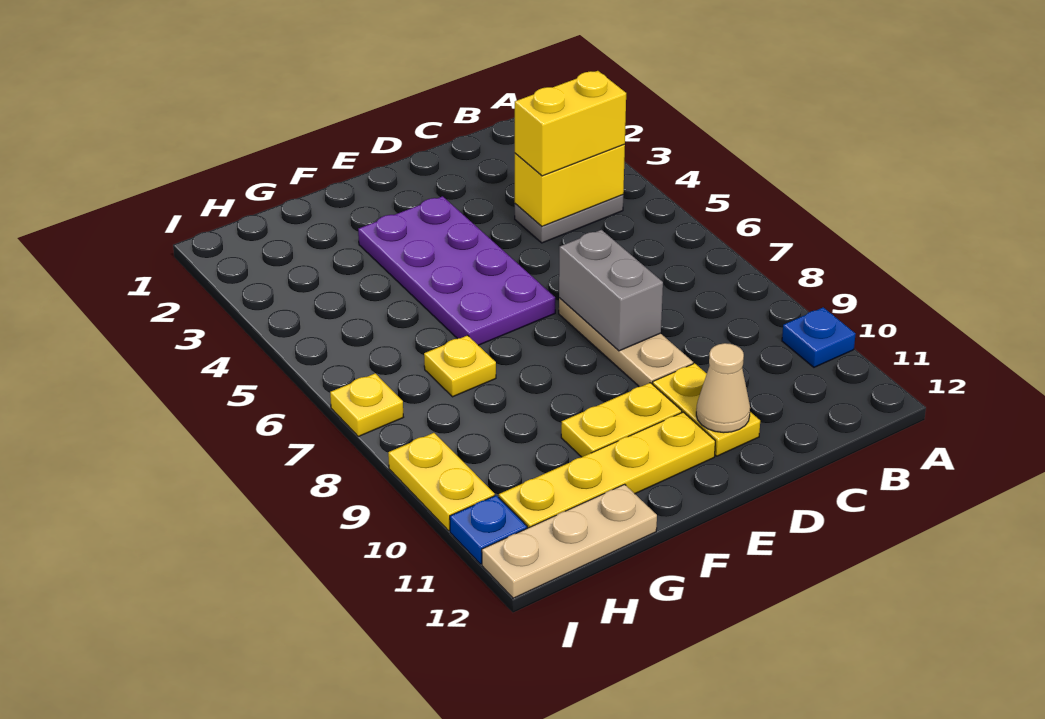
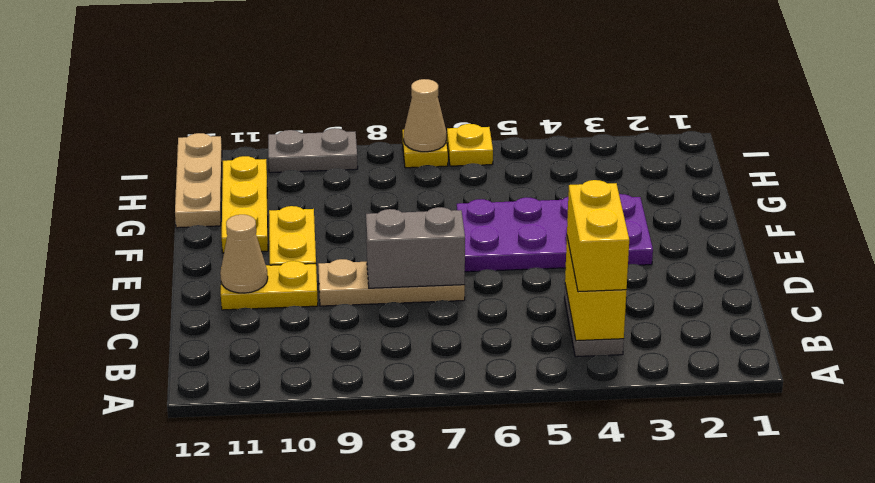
blue plate A10 level 1 -> none
yellow plate E11:H11 level 1 -> yellow plate F11:H11 level 1
yellow plate G7 level 1 -> yellow plate I6 level 1
none -> tan cone I7 level 2
yellow plate I9:I10 level 1 -> grey plate I9:I10 level 1
blue plate I11 level 1 -> none

